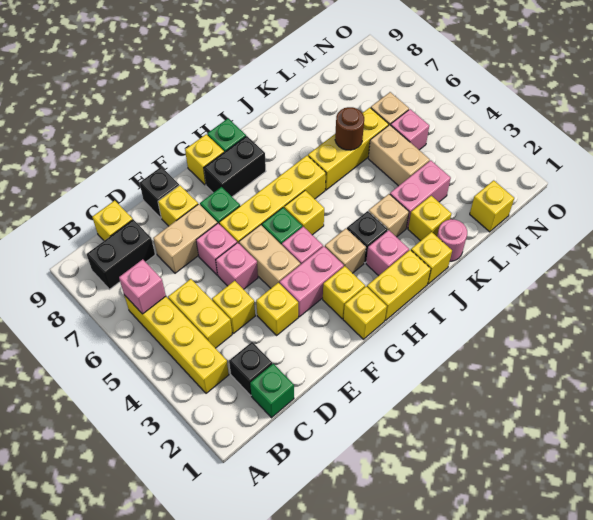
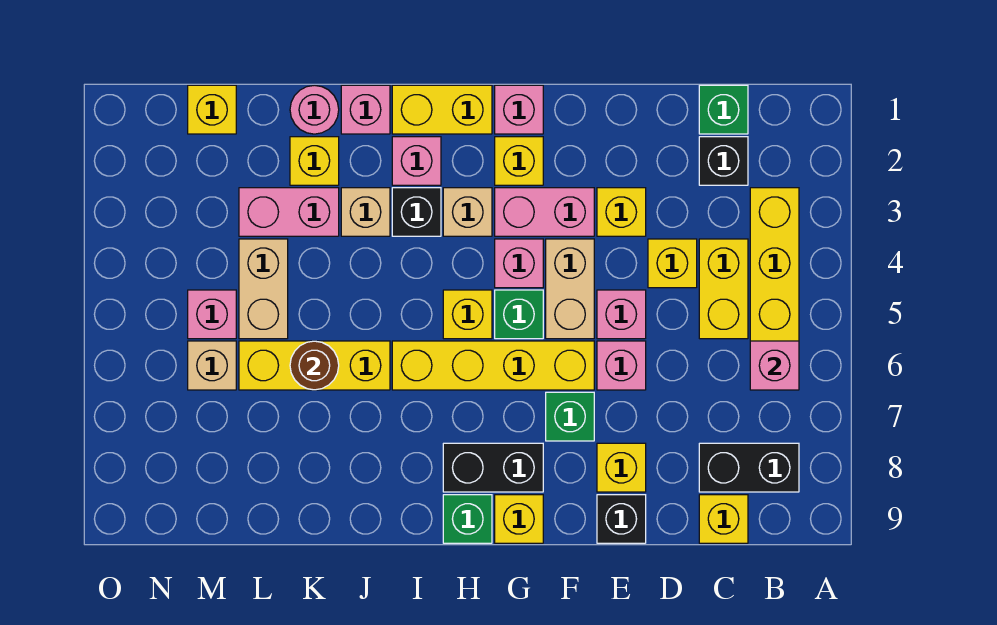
tan brick D7:E7 level 1 -> none
yellow brick G1 level 1 -> pink brick G1 level 1
yellow brick J1 level 1 -> pink brick J1 level 1

